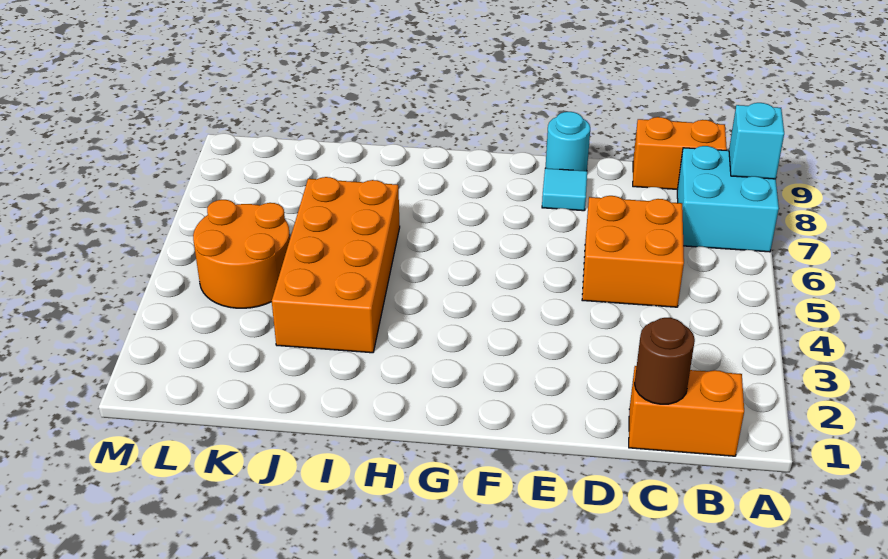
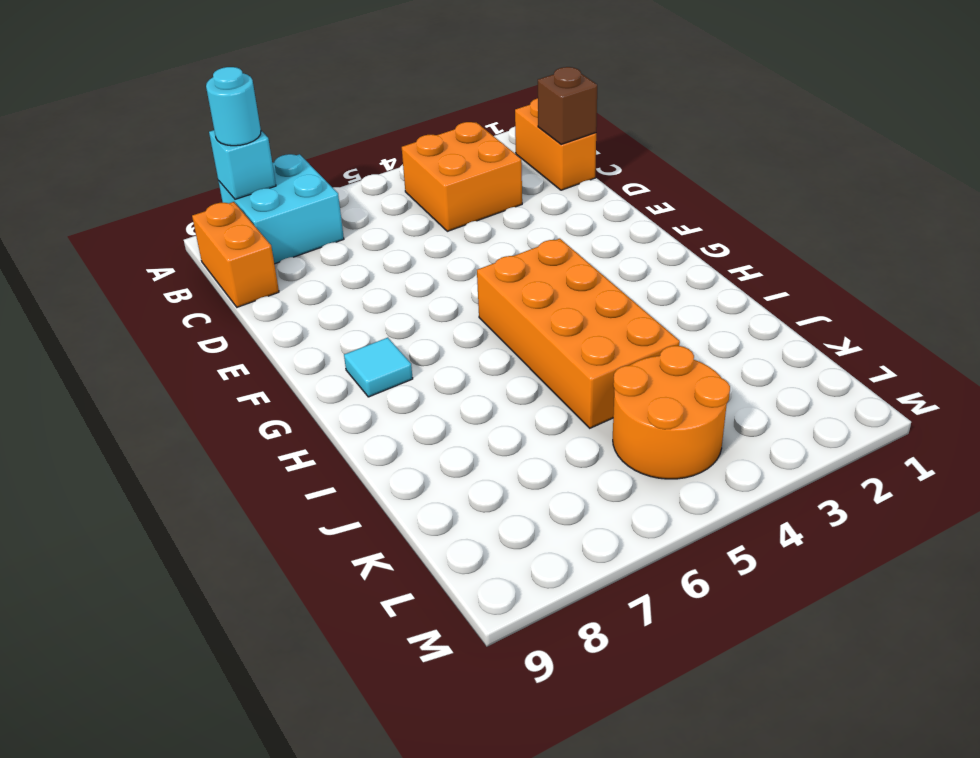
brown round brick C1 level 2 -> brown brick C1 level 2
orange brick C5:D6 level 1 -> orange brick B3:C4 level 1
cyan tile E8 level 1 -> cyan tile G8 level 1
cyan round brick E9 level 1 -> cyan round brick A8 level 3
orange brick I3:J6 level 1 -> orange brick G4:J5 level 1

